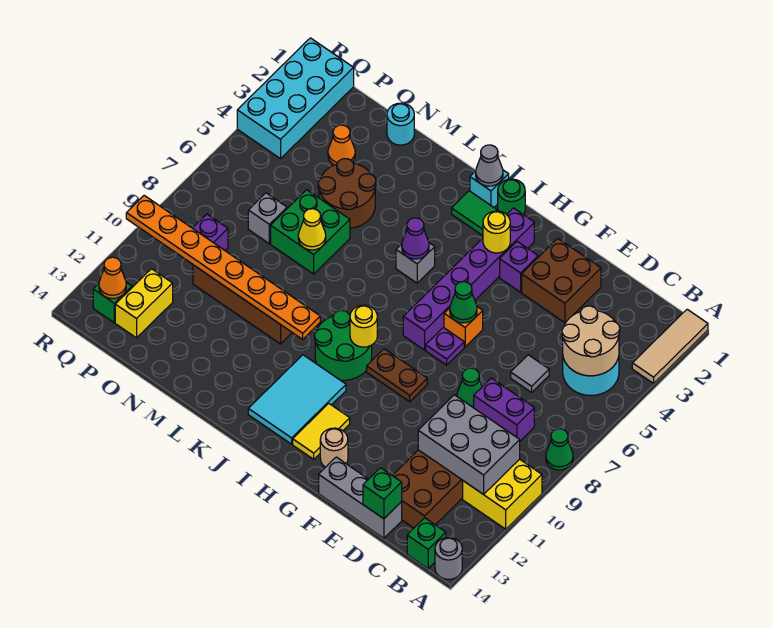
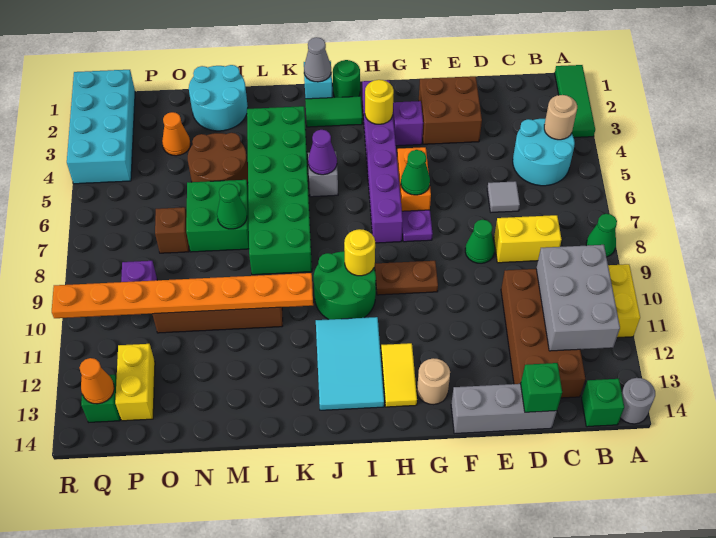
tan tile A1:A3 level 1 -> green tile A1:A3 level 1
tan round brick B4:C5 level 2 -> tan round brick B4 level 2
grey brick B10:D11 level 2 -> grey brick B10:C12 level 2
purple brick C8:D8 level 1 -> yellow brick C8:D8 level 1
orange brick G6 level 1 -> orange brick G5:G6 level 1
none -> green brick K3:L8 level 1
yellow cone M7 level 2 -> green cone M7 level 2
cyan round brick N1 level 1 -> cyan round brick M1:N2 level 1
grey brick O7 level 1 -> brown brick O7 level 1

